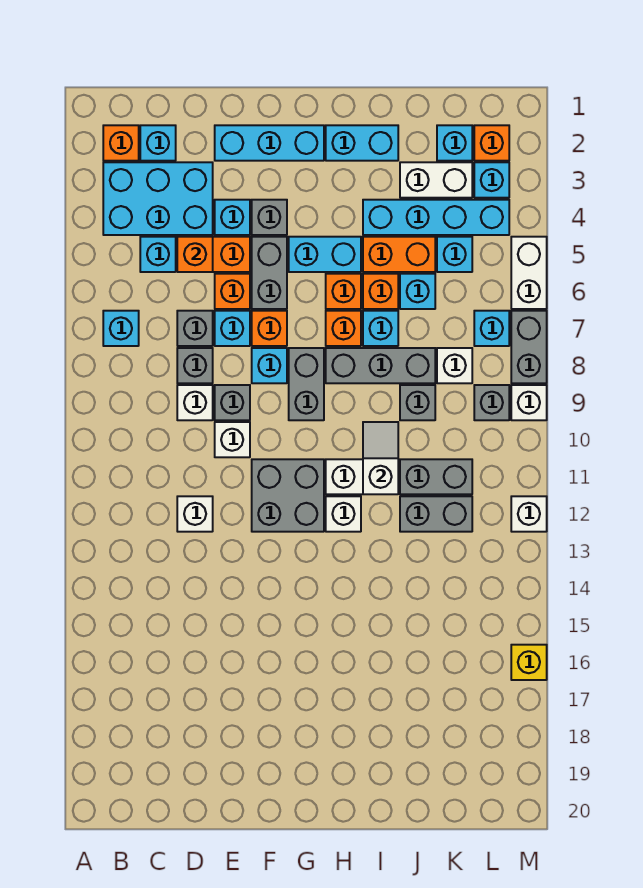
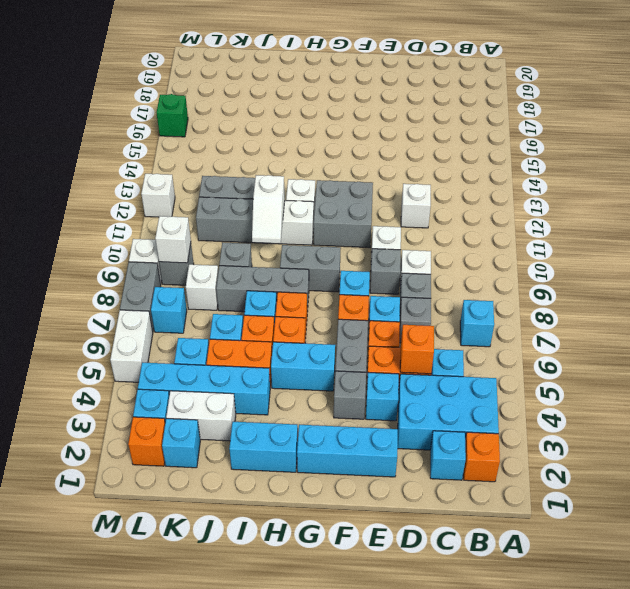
grey brick G8:G9 level 1 -> grey brick G9:H9 level 1
none -> white brick L9 level 2
yellow brick M16 level 1 -> green brick M16 level 1

